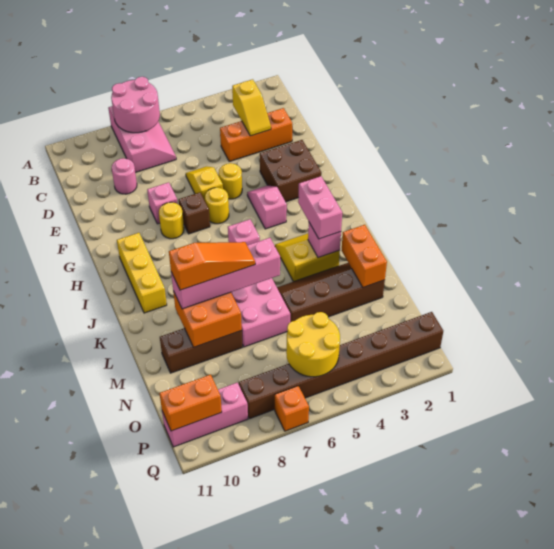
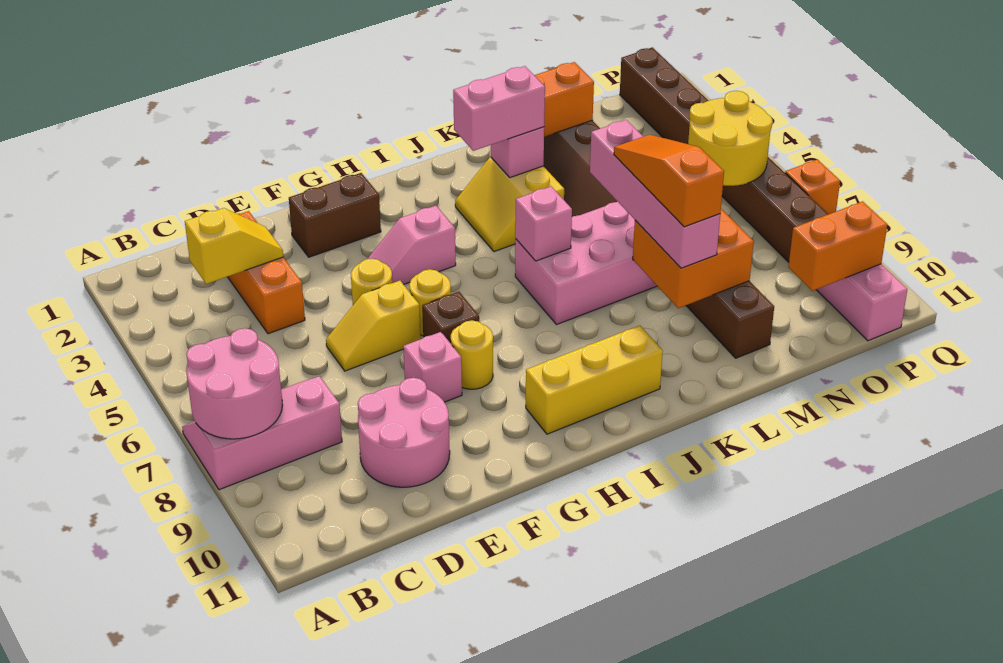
pink round brick D9 level 1 -> pink round brick D9:E10 level 1
brown brick F2:G3 level 1 -> brown brick F2:G2 level 1
orange brick P10:P11 level 2 -> orange brick O10:P10 level 2

